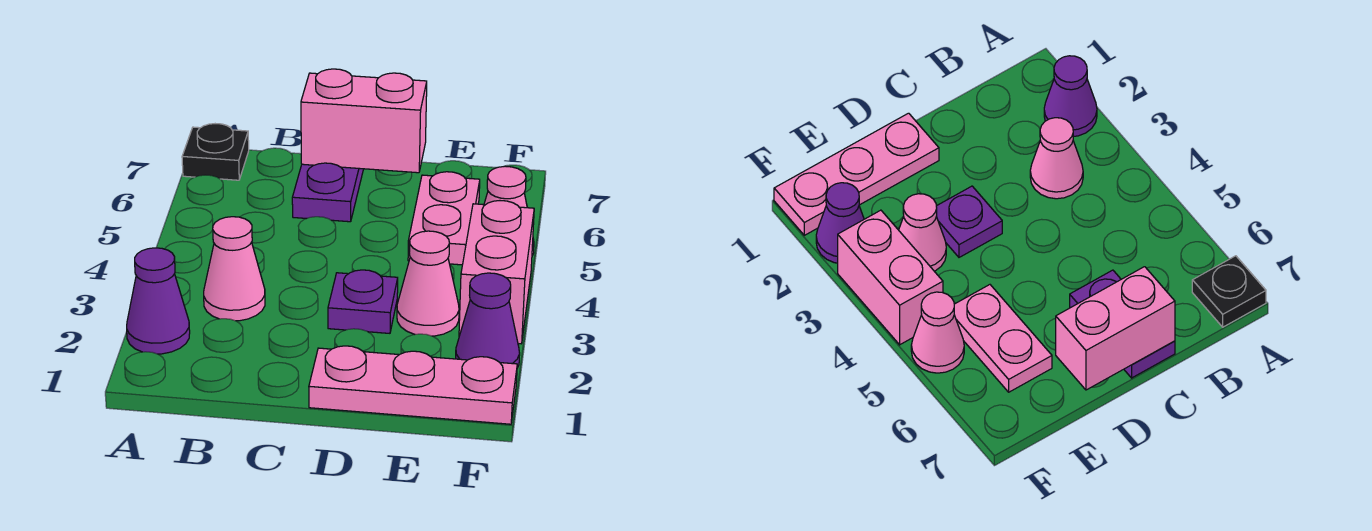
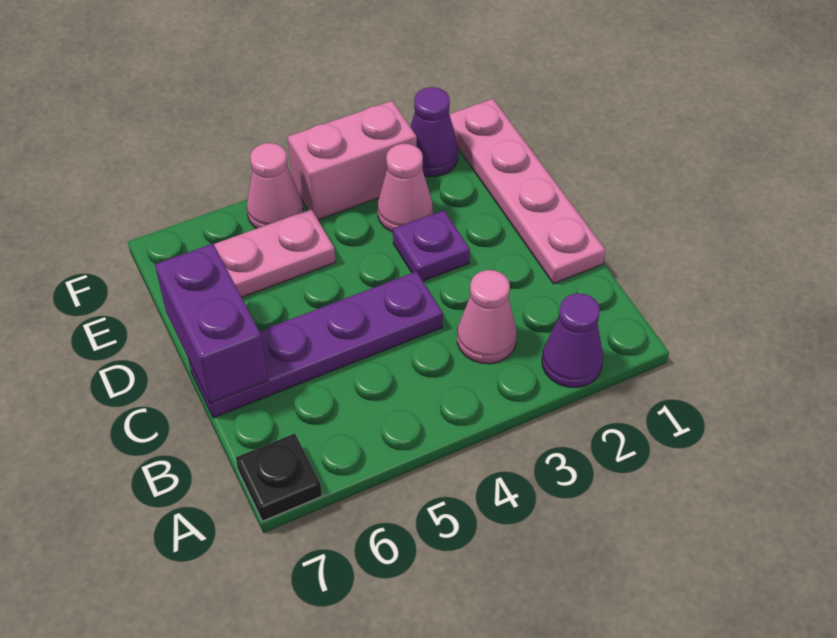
purple plate C6:C7 level 1 -> purple plate C4:C7 level 1
pink brick C7:D7 level 2 -> purple brick C7:D7 level 2
pink plate D1:F1 level 1 -> pink plate C1:F1 level 1

